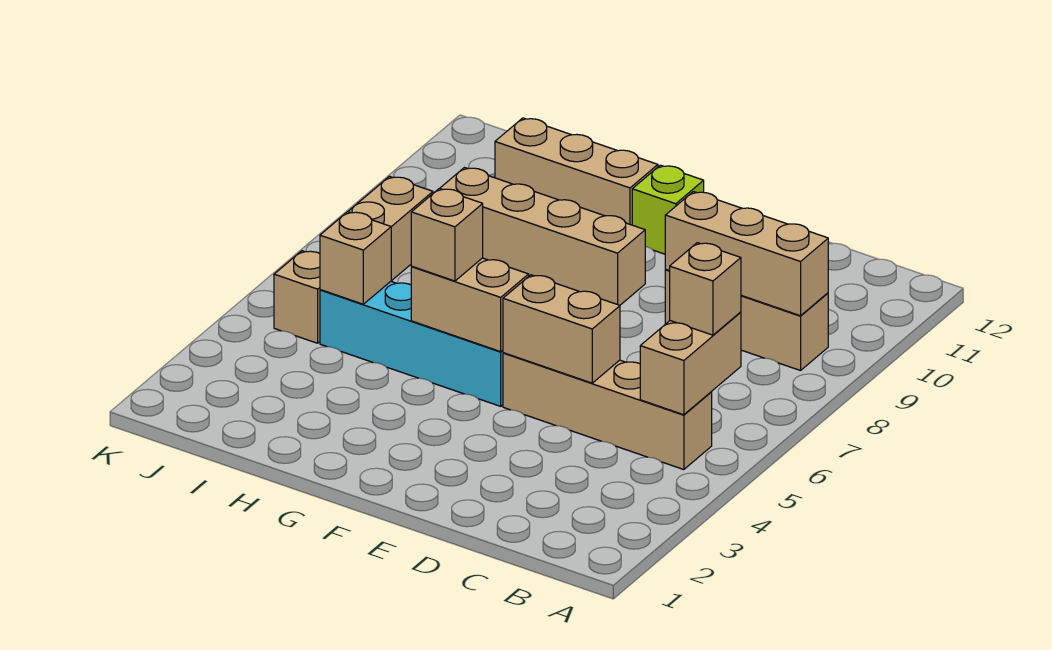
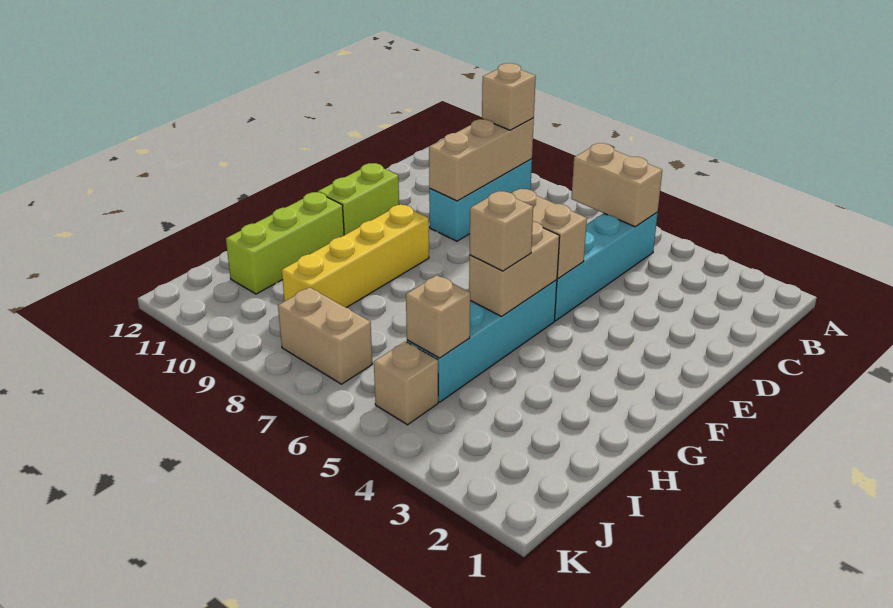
tan brick B5:E5 level 1 -> cyan brick B5:E5 level 1
tan brick B6 level 3 -> tan brick B9 level 3
tan brick B9:D9 level 1 -> cyan brick B9:D9 level 1
tan brick D5:E5 level 2 -> tan brick E5:E6 level 2
tan brick F9:I9 level 1 -> yellow brick F9:I9 level 1
lime brick F11 level 1 -> lime brick E11:F11 level 1
tan brick G11:I11 level 1 -> lime brick G11:I11 level 1

